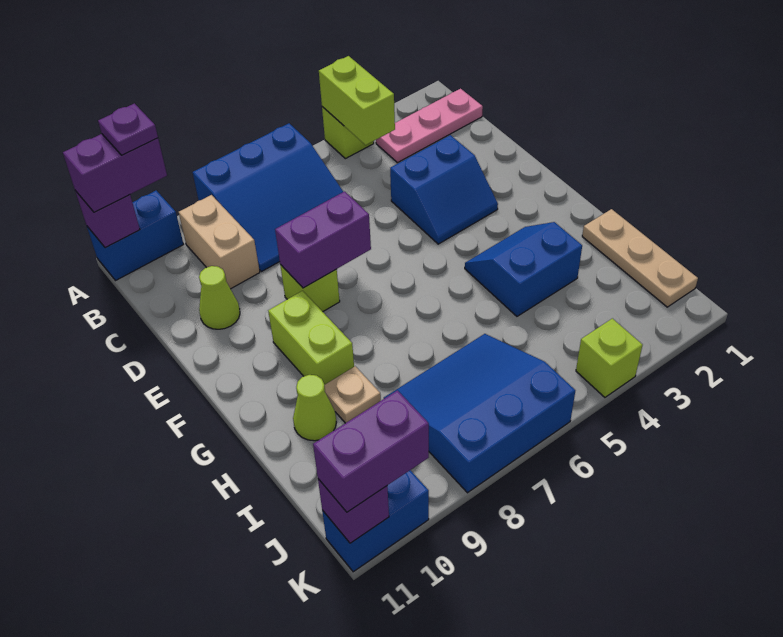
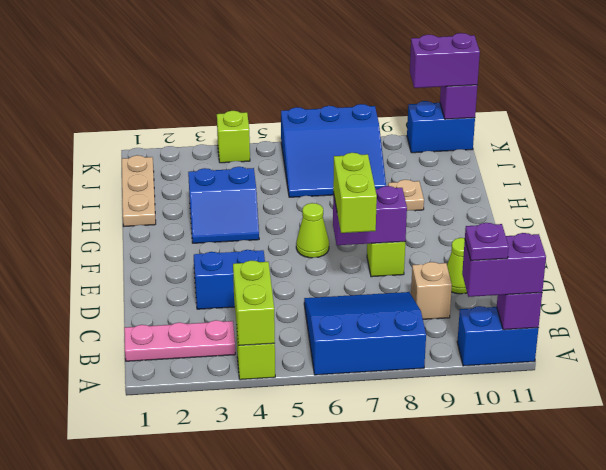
tan brick B9:C9 level 1 -> tan brick C9 level 1
lime brick F9:G9 level 1 -> lime brick D7:E7 level 3
lime cone H10 level 1 -> lime cone F6 level 1

